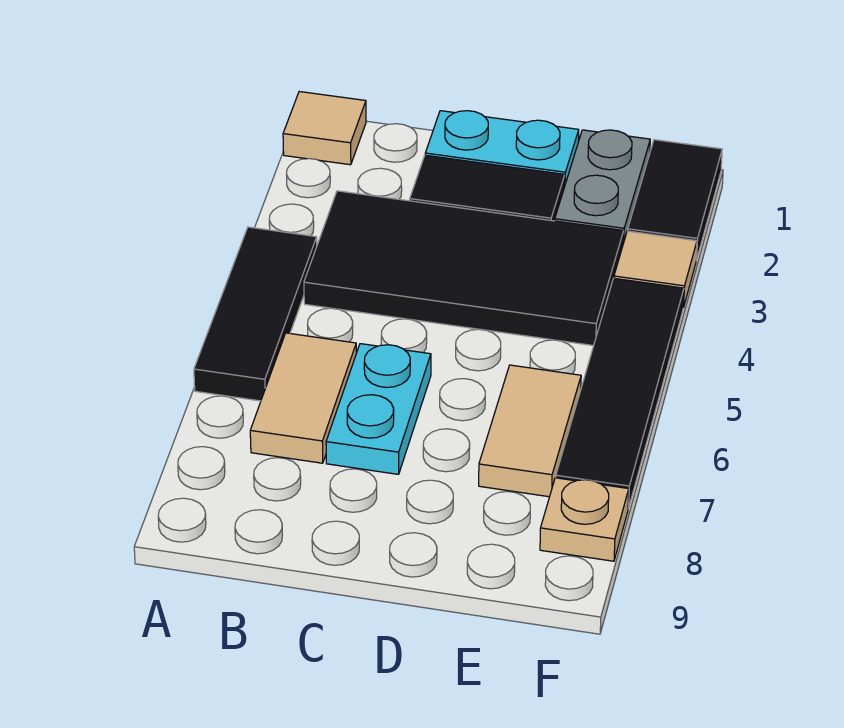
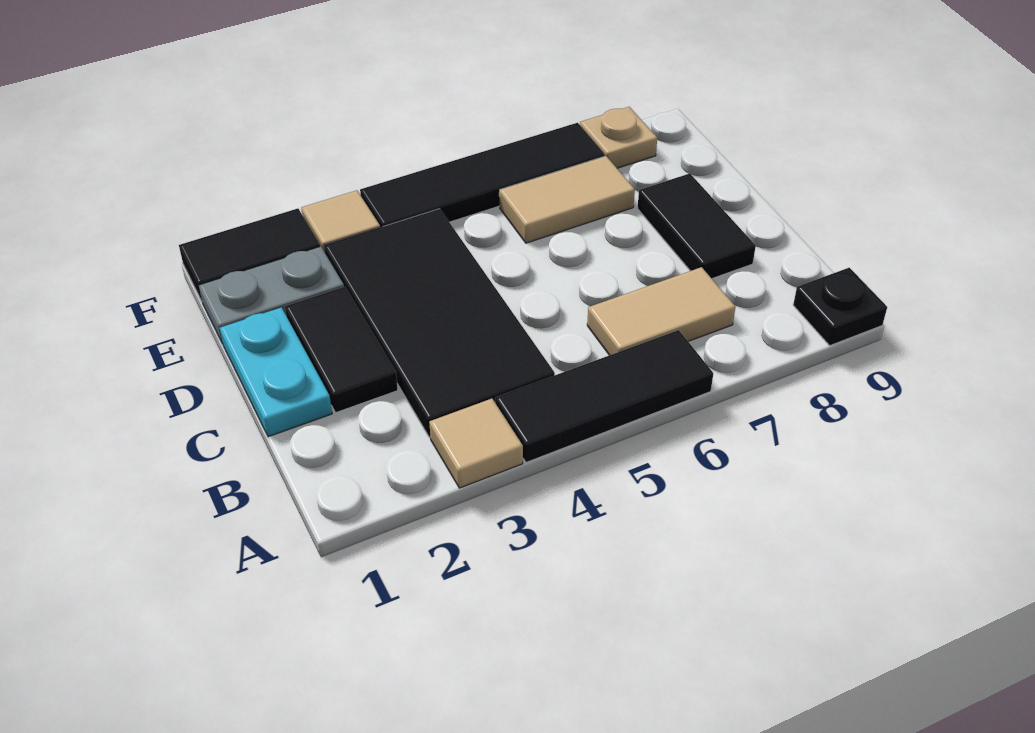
tan tile A1 level 1 -> tan tile A3 level 1
none -> black plate A9 level 1
cyan plate C6:C7 level 1 -> none
none -> black tile C8:D8 level 1

